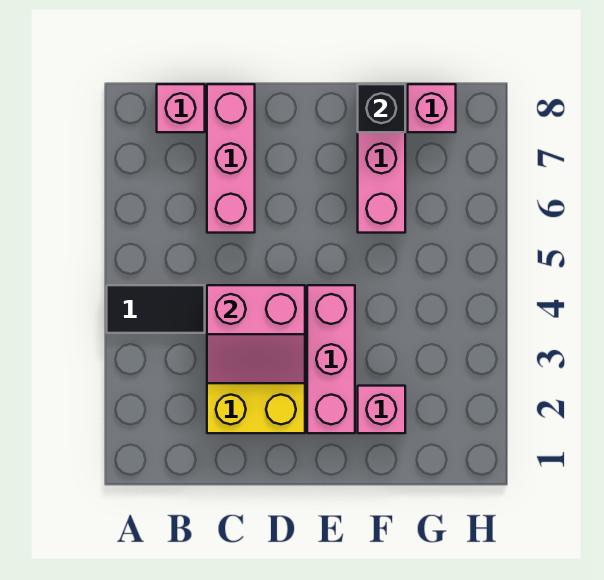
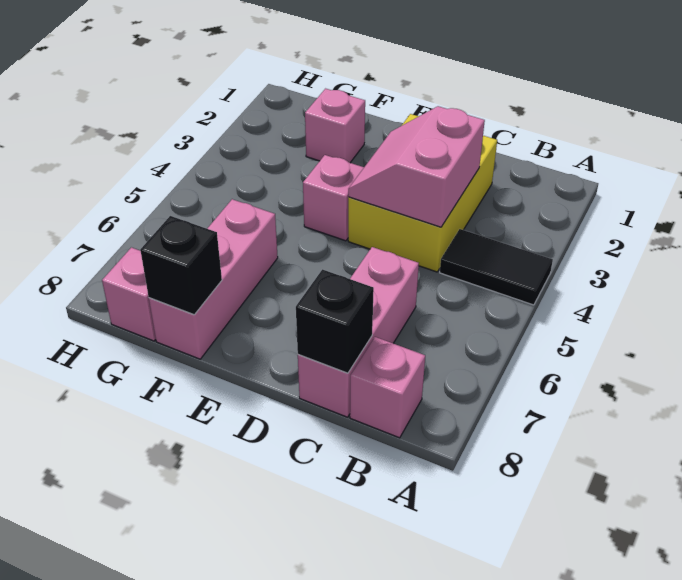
pink slope C3:D4 level 2 top 4 -> pink slope C3:D4 level 2 top C
none -> black brick C8 level 2
pink brick E2:E4 level 1 -> pink brick E4 level 1

